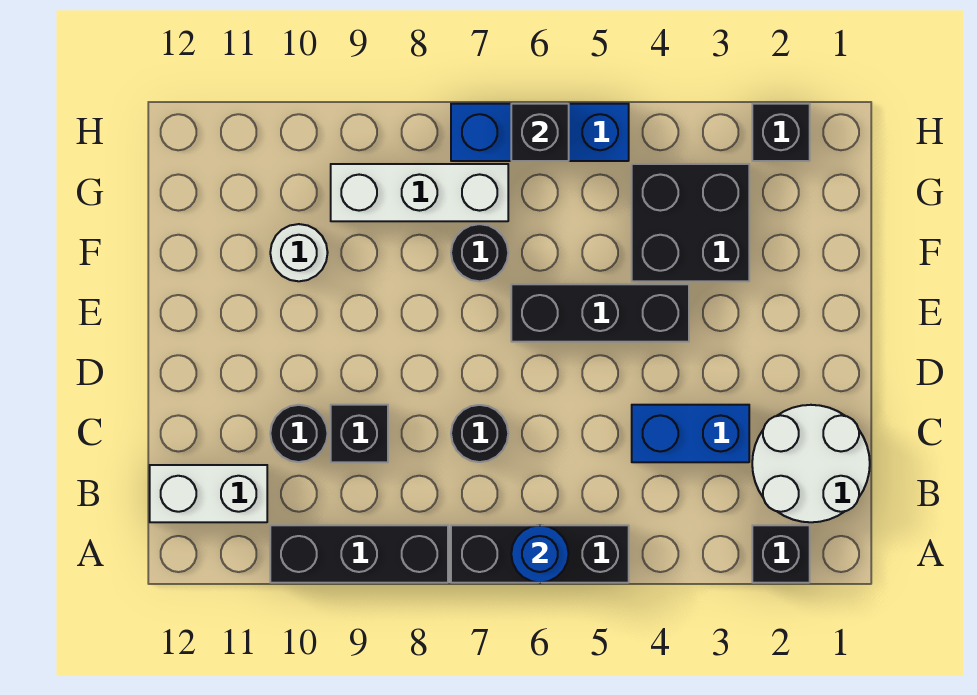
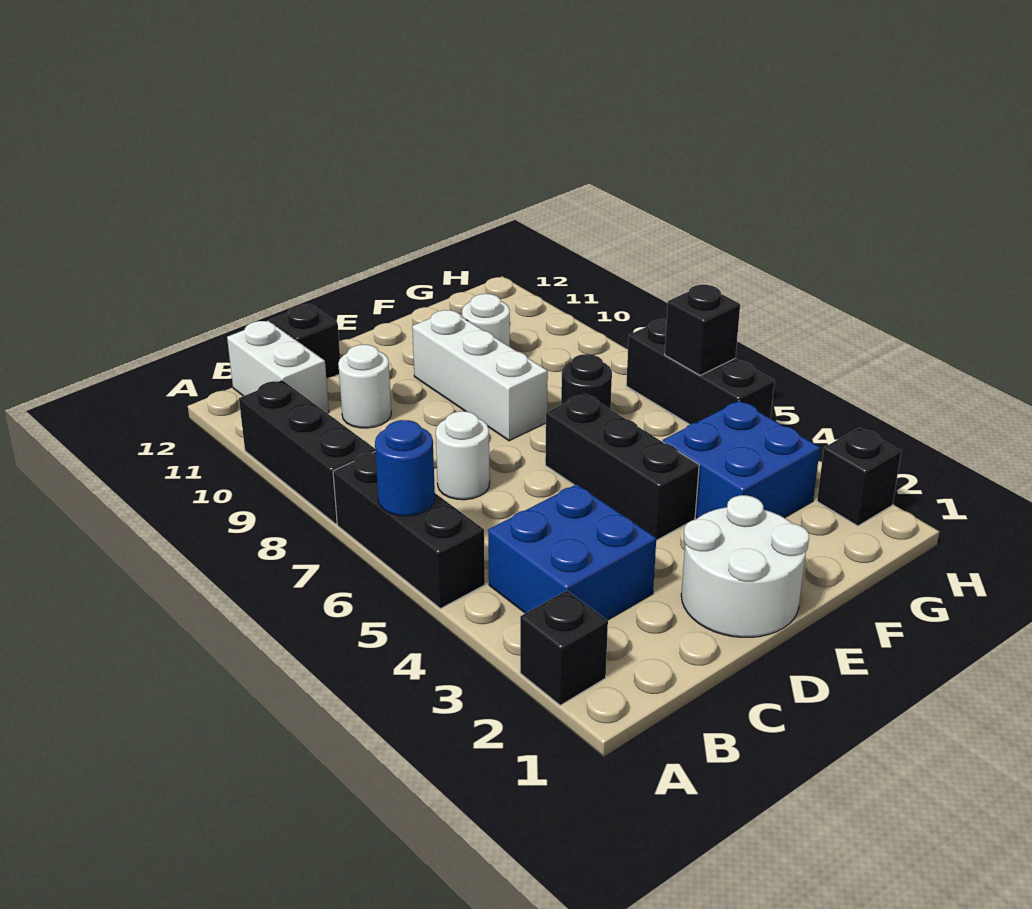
white round brick B1:C2 level 1 -> white round brick D1:E2 level 1
blue brick C3:C4 level 1 -> blue brick B3:C4 level 1
black round brick C7 level 1 -> white round brick C7 level 1
black brick C9 level 1 -> black brick C12 level 1
black round brick C10 level 1 -> white round brick C10 level 1
black brick F3:G4 level 1 -> blue brick F3:G4 level 1
white brick G7:G9 level 1 -> white brick E8:E10 level 1
blue brick H5:H7 level 1 -> black brick H5:H7 level 1

